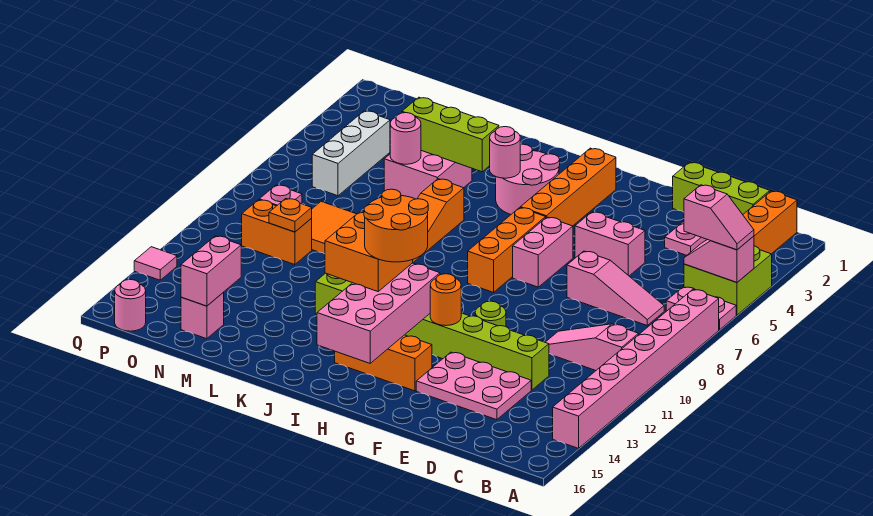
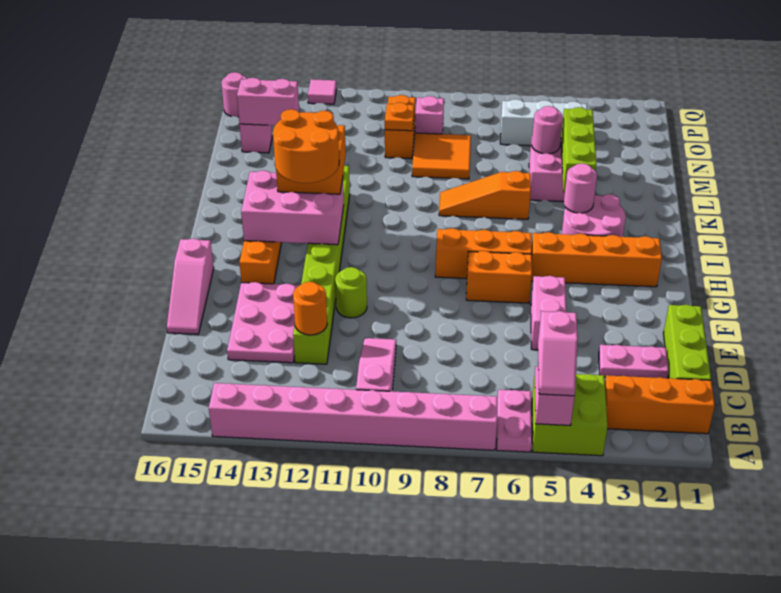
pink slope C7:E7 level 1 top E -> pink slope E16:G16 level 1 top G
pink brick G6:G7 level 1 -> orange brick G6:G7 level 1
orange round brick G12 level 2 -> orange round brick D12 level 2
pink brick H12:I15 level 2 -> pink brick H12:I14 level 2

